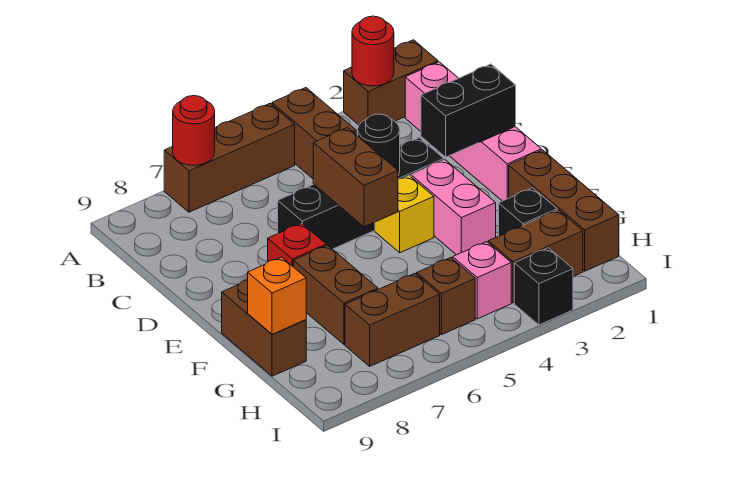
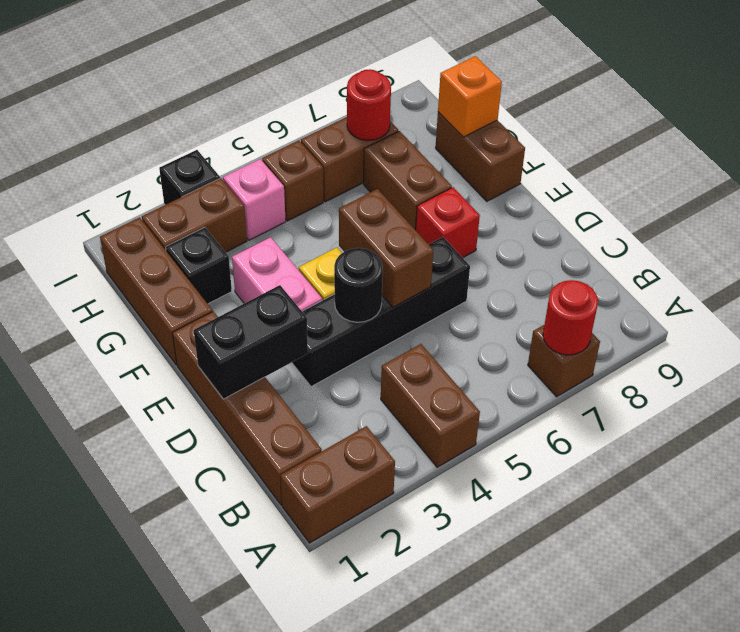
red round brick A2 level 2 -> red round brick H7 level 2
brown brick A5:A7 level 1 -> brown brick A7 level 1
pink brick B1:E1 level 1 -> brown brick B1:E1 level 1

